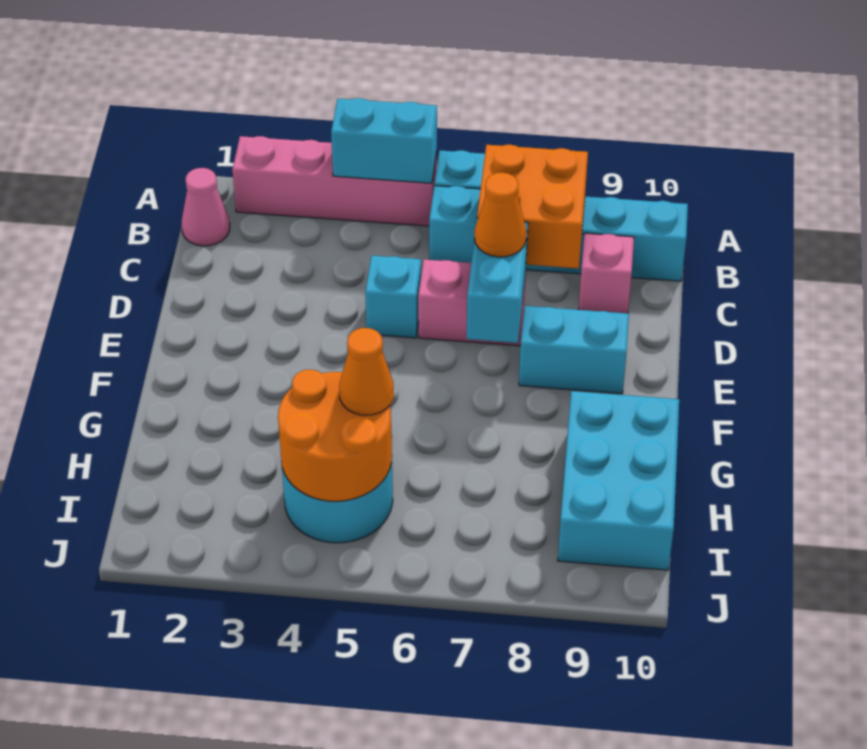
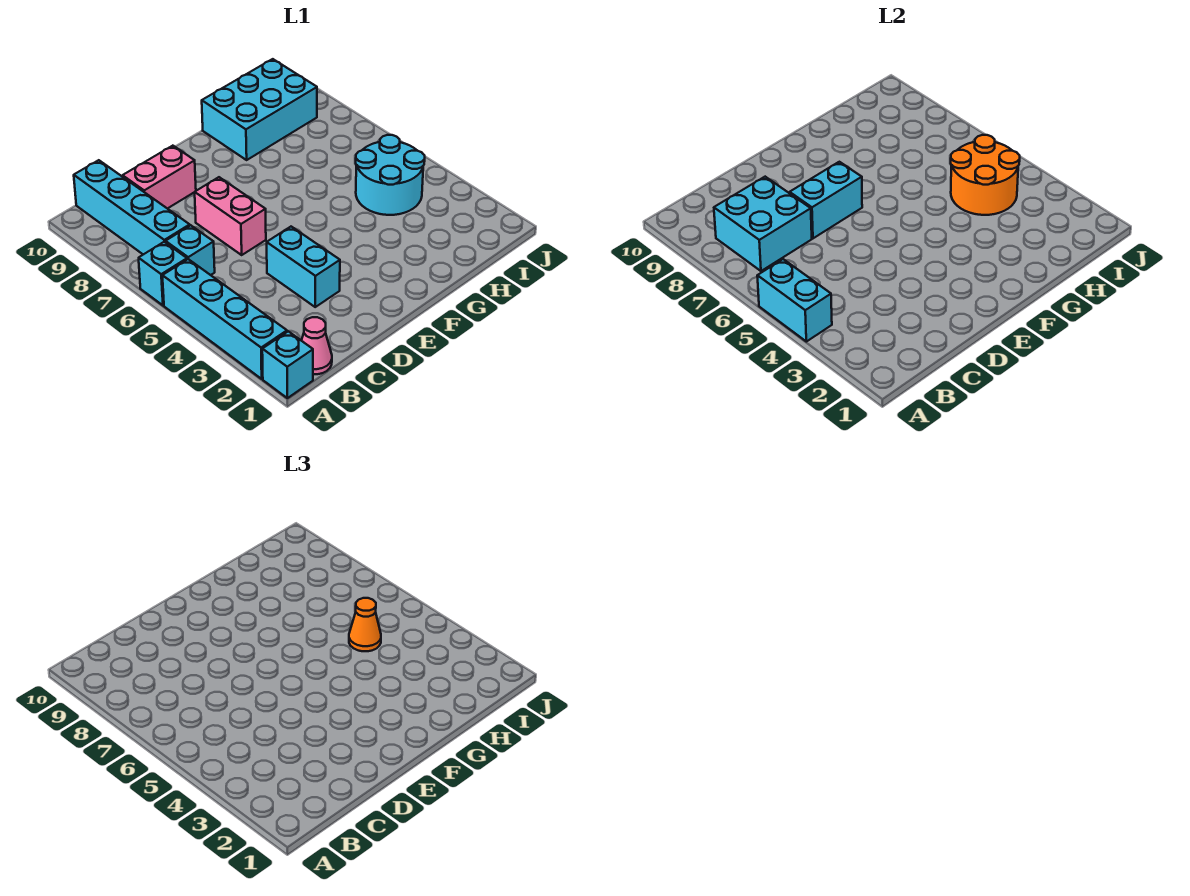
pink brick A2:A5 level 1 -> cyan brick A2:A5 level 1
orange brick B7:C8 level 2 -> cyan brick B7:C8 level 2
pink brick C9 level 1 -> pink brick C9:D9 level 1
cyan brick D5 level 1 -> cyan brick A1 level 1
orange cone D7 level 3 -> none
cyan brick E8:E9 level 1 -> cyan brick D3:D4 level 1

